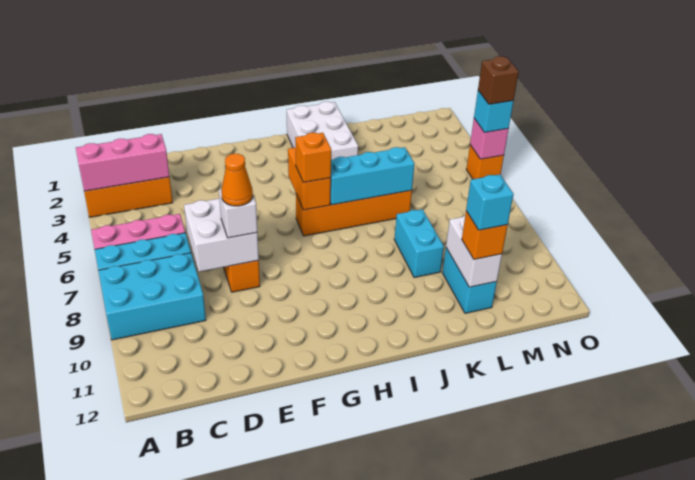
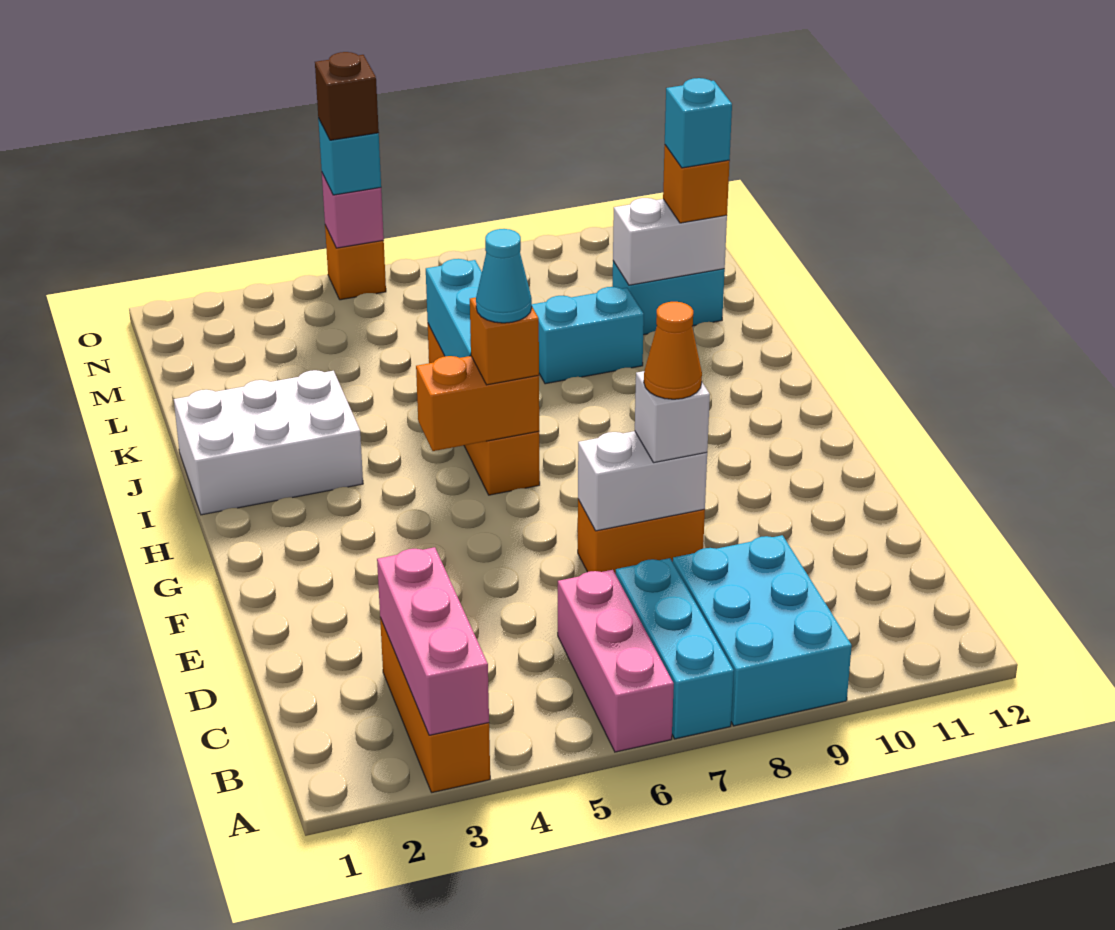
white brick D7:E8 level 2 -> white brick E7:E8 level 2
none -> cyan cone H6 level 4

